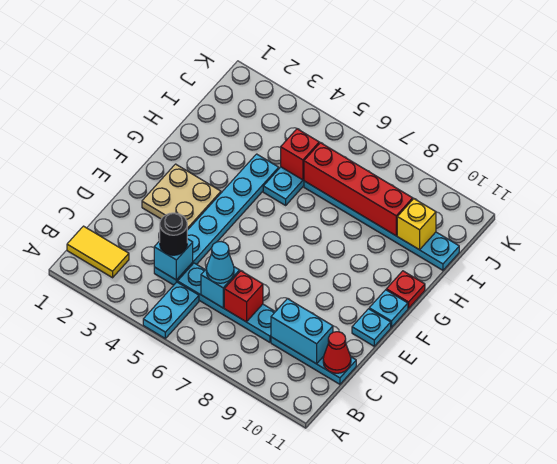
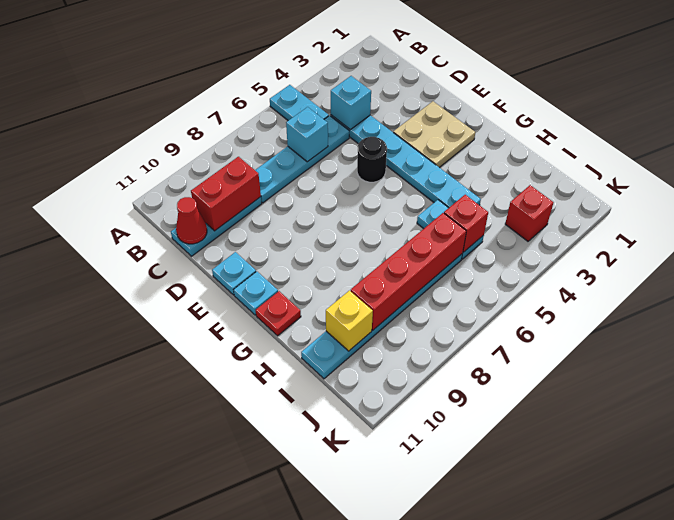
yellow tile B1:B2 level 1 -> none
black round brick C4 level 3 -> black round brick E5 level 1
cyan cone C6 level 3 -> none
red brick C7 level 2 -> red brick J3 level 1
cyan brick C9:C10 level 2 -> red brick C9:C10 level 2

